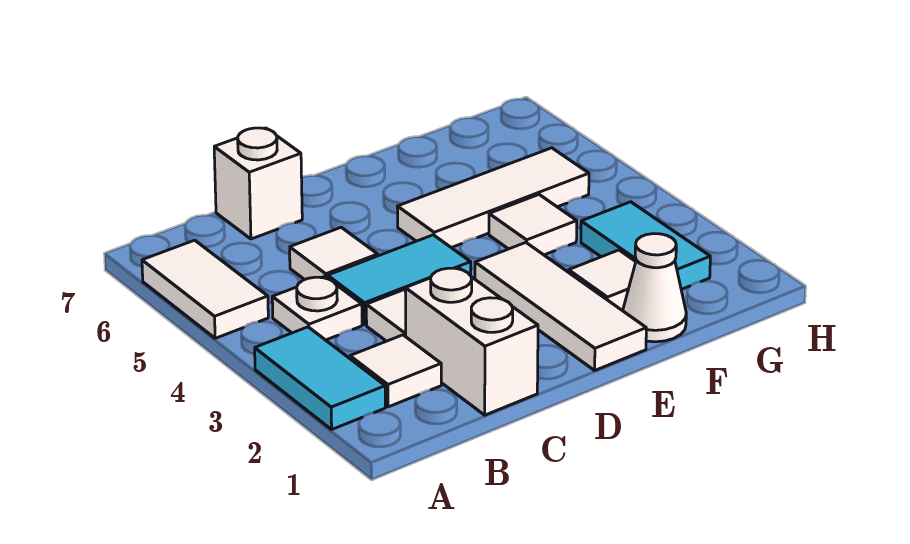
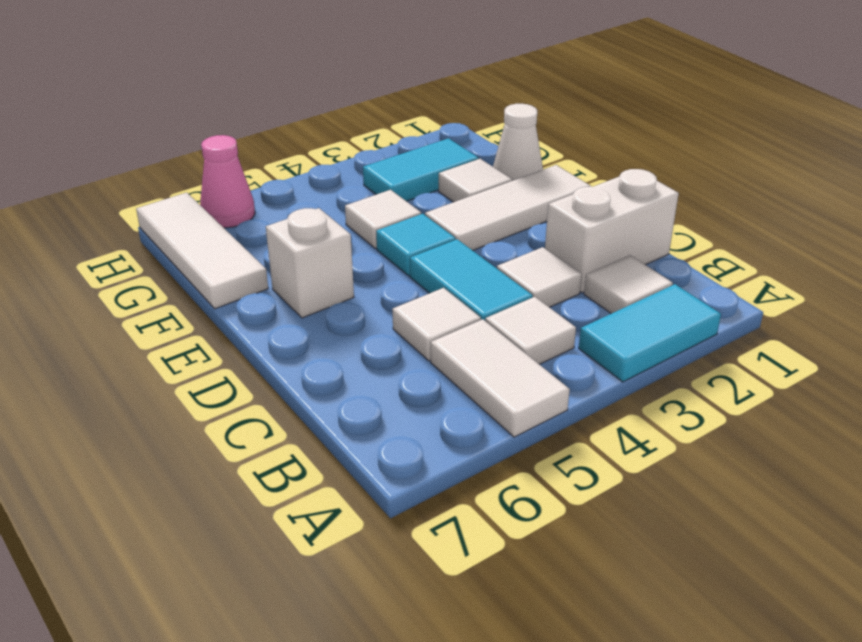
white tile A5:A6 level 1 -> white tile A5:B5 level 1
white plate B4 level 1 -> white tile B4 level 1
white brick C7 level 1 -> white brick E6 level 1
none -> cyan tile E4 level 1
white tile E5:G5 level 1 -> white tile F7:H7 level 1
none -> pink cone H6 level 1

